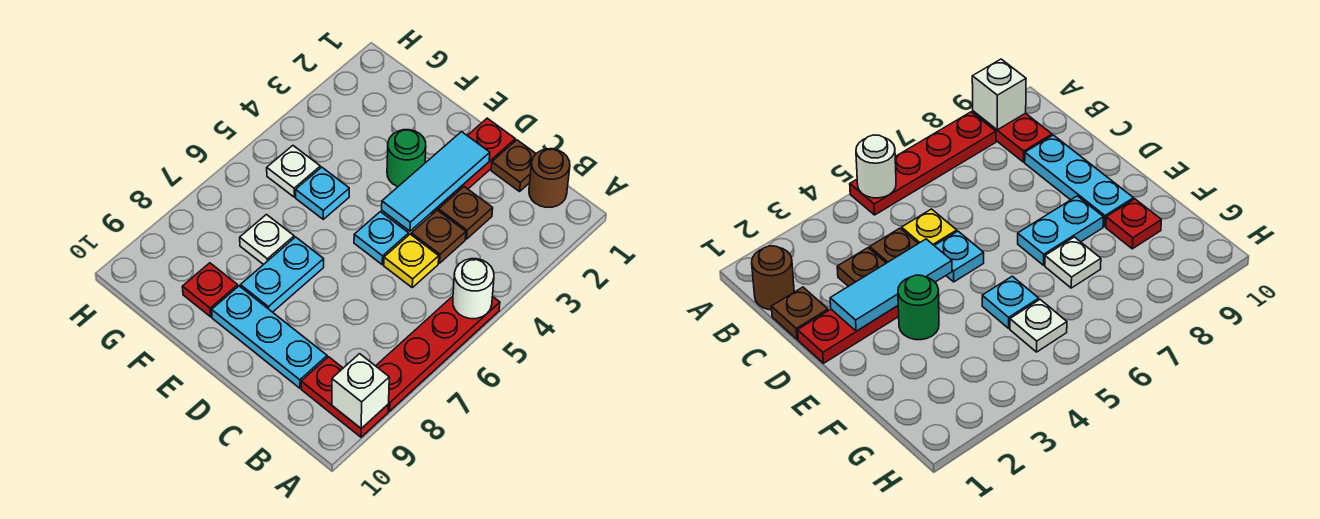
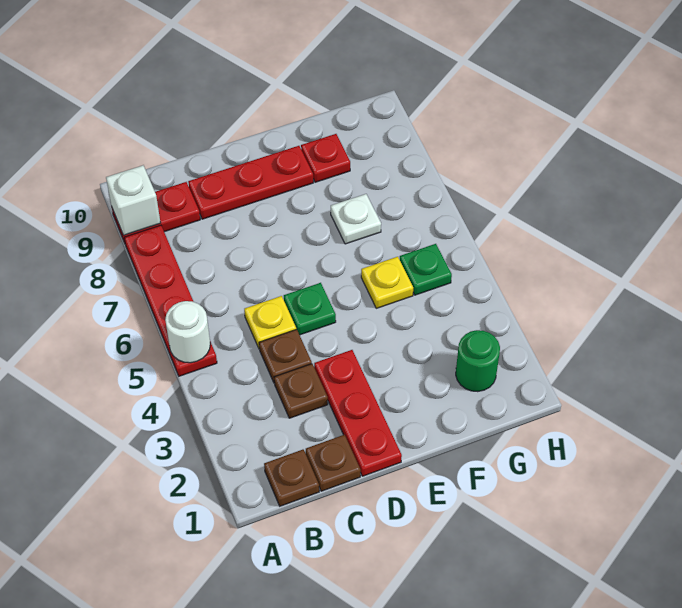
brown round brick B1 level 1 -> brown plate B1 level 1
cyan plate C9:E9 level 1 -> red plate C9:E9 level 1
cyan tile D2:D4 level 2 -> none
cyan plate D5 level 1 -> green plate D5 level 1
green round brick E3 level 1 -> green round brick G2 level 1
cyan plate E7:E8 level 1 -> none
cyan plate F5 level 1 -> yellow plate F5 level 1
white plate G5 level 1 -> green plate G5 level 1

